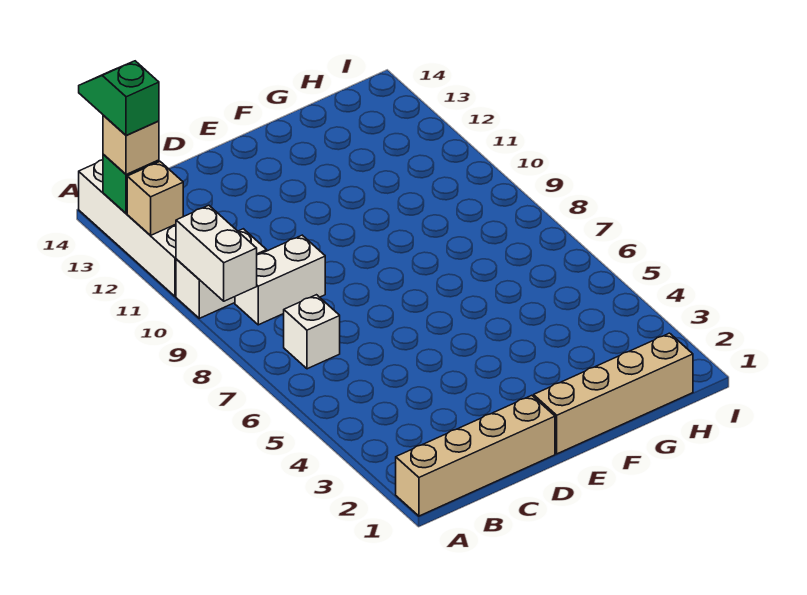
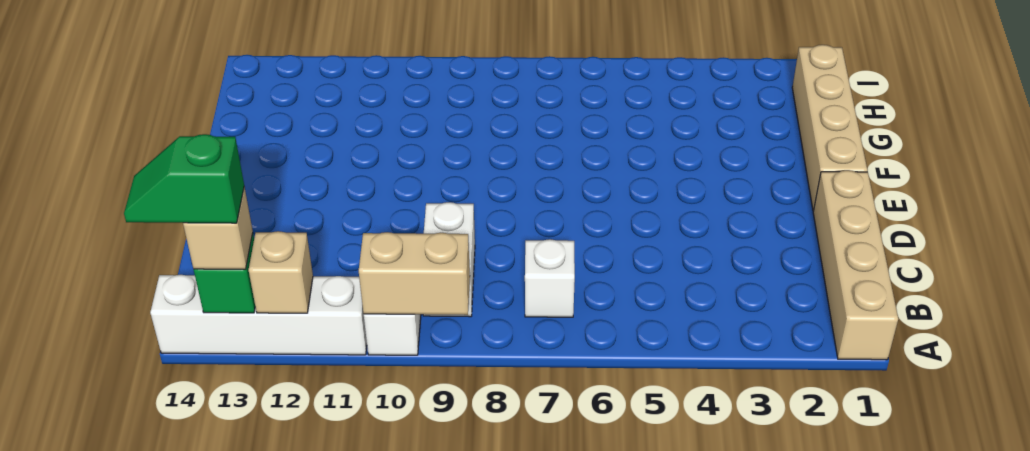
white brick A9:A10 level 2 -> tan brick A9:A10 level 2

